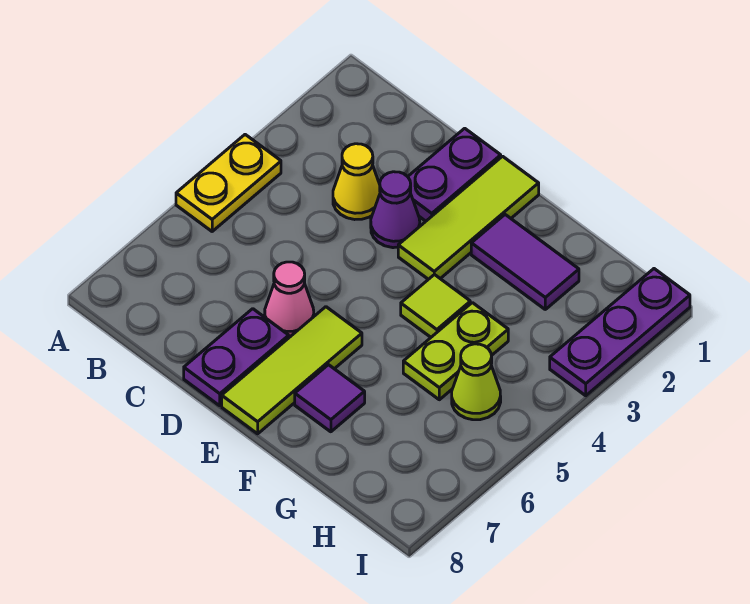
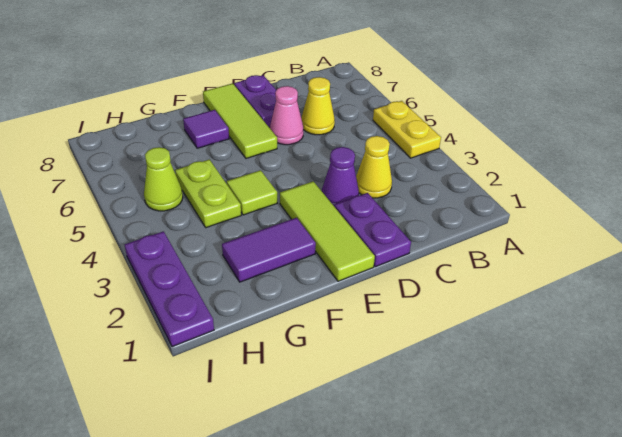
none -> yellow cone C6 level 1

